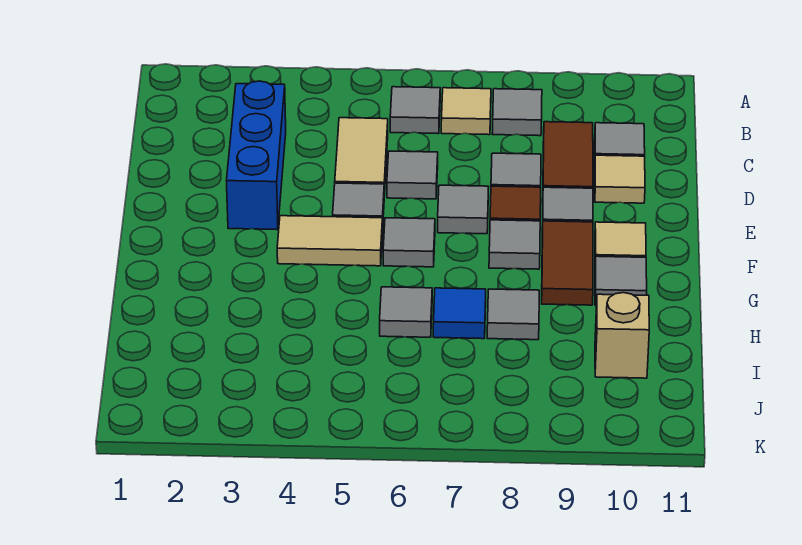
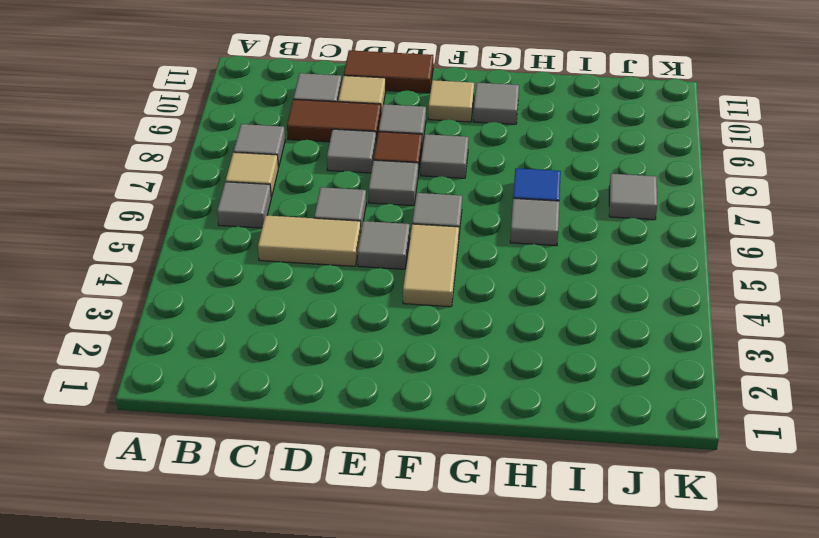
blue brick C3:E3 level 1 -> none
brown tile F9:G9 level 1 -> brown tile D11:E11 level 1
grey tile H8 level 1 -> grey tile J7 level 1
tan brick I10 level 1 -> none

